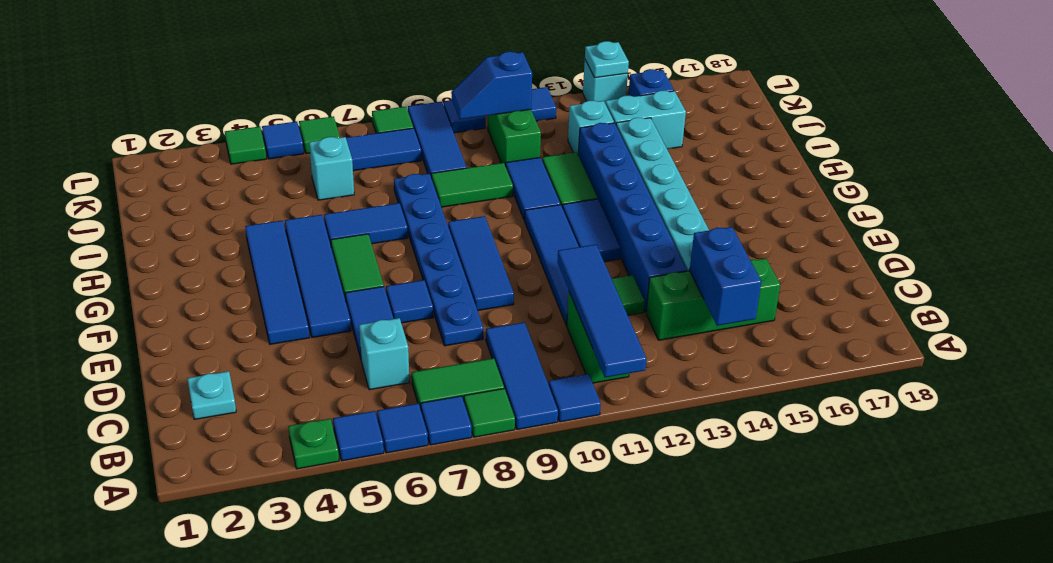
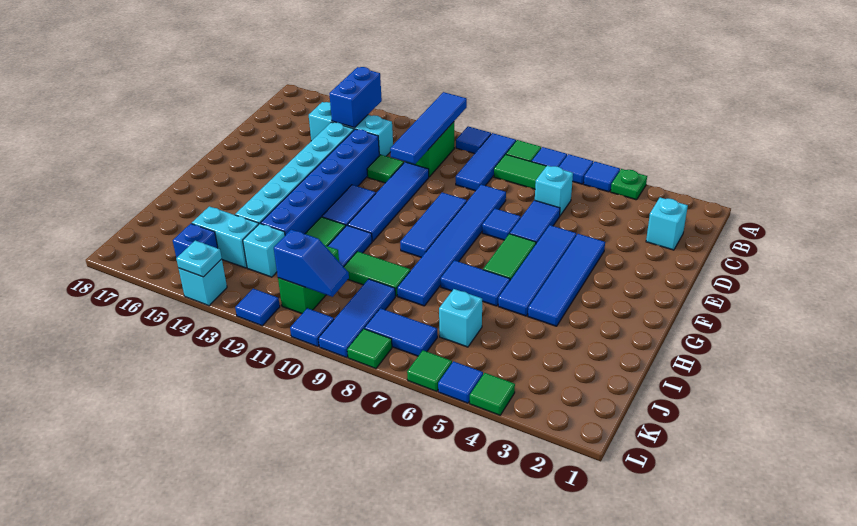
cyan plate C2 level 1 -> cyan brick C2 level 1
green brick C13:C15 level 1 -> cyan brick C13:C15 level 1
blue plate D8:I8 level 1 -> blue tile D8:I8 level 1

